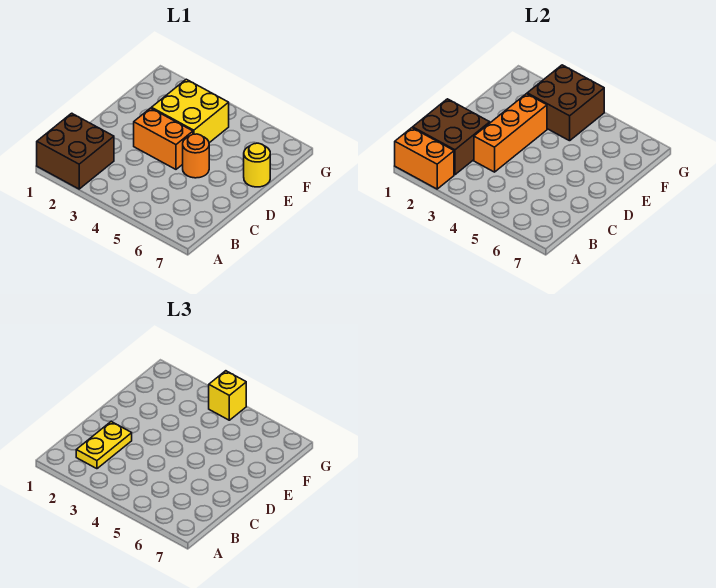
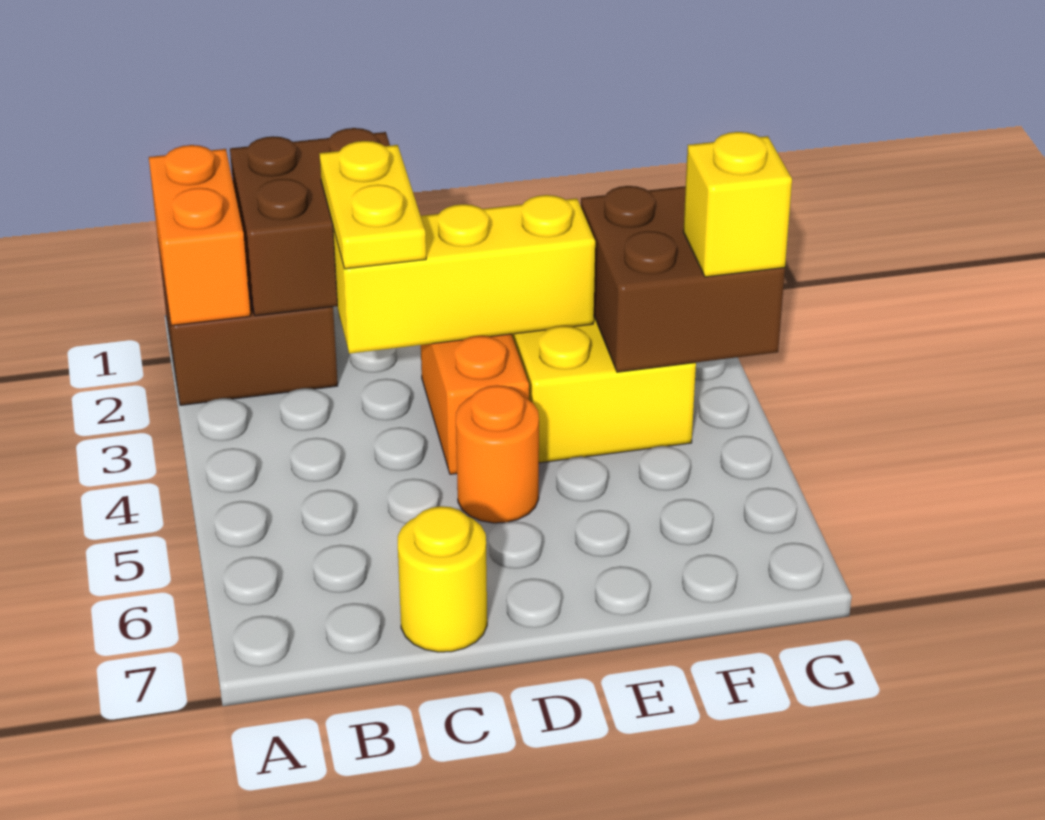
yellow plate B2:C2 level 3 -> yellow plate C2:C3 level 3
orange brick C3:E3 level 2 -> yellow brick C3:E3 level 2
yellow round brick E7 level 1 -> yellow round brick C7 level 1

